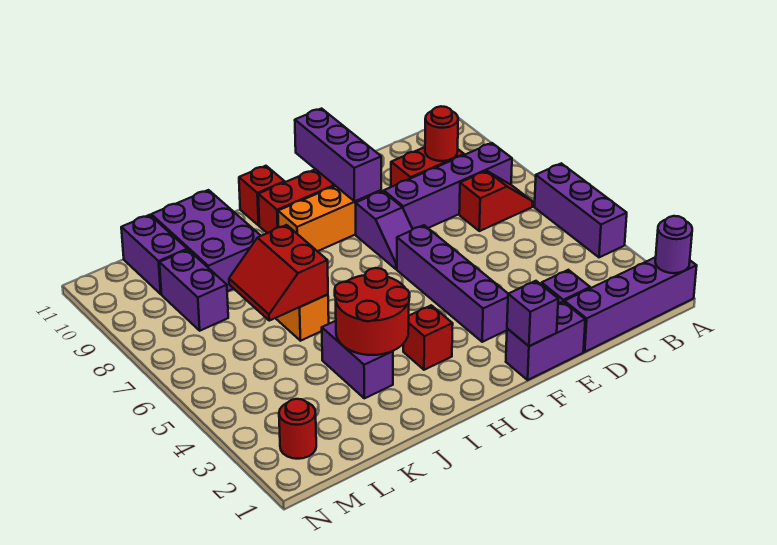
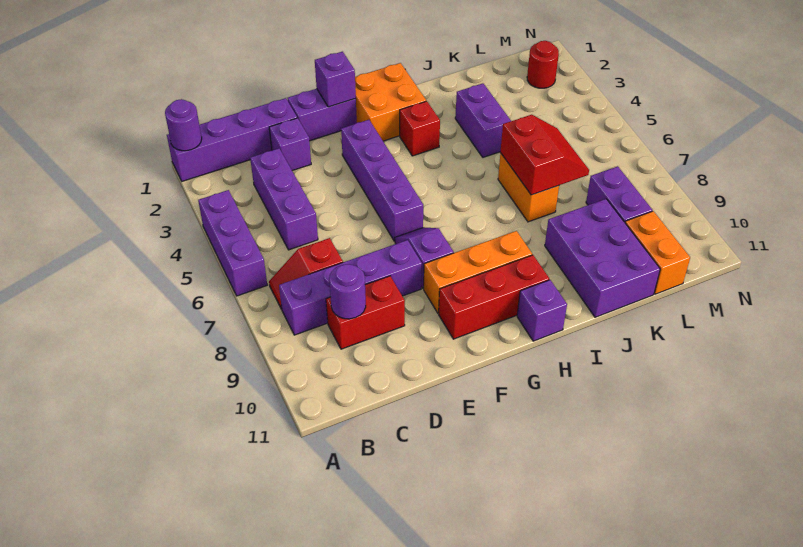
red round brick C9 level 2 -> purple round brick C9 level 2
purple brick F9:F11 level 2 -> purple brick C3:C5 level 1
none -> orange brick G1:H2 level 1
red brick H11 level 1 -> purple brick H11 level 1
red round brick I3:J4 level 2 -> none
purple brick L10:L11 level 1 -> orange brick L10:L11 level 1

